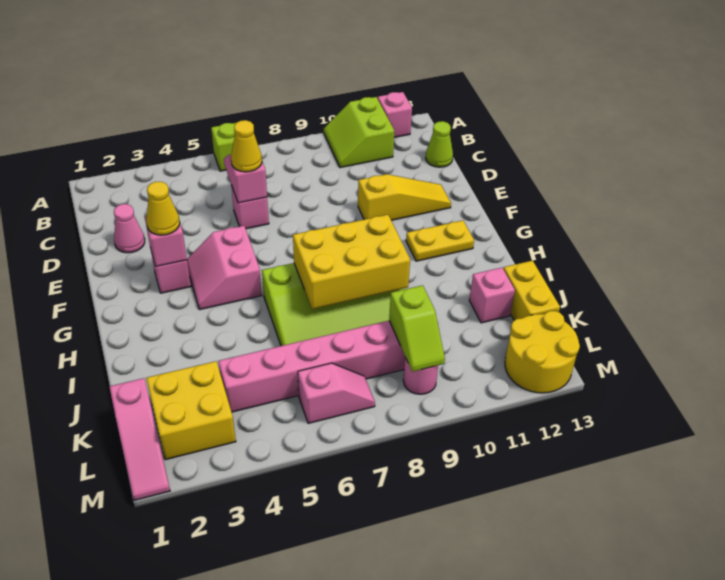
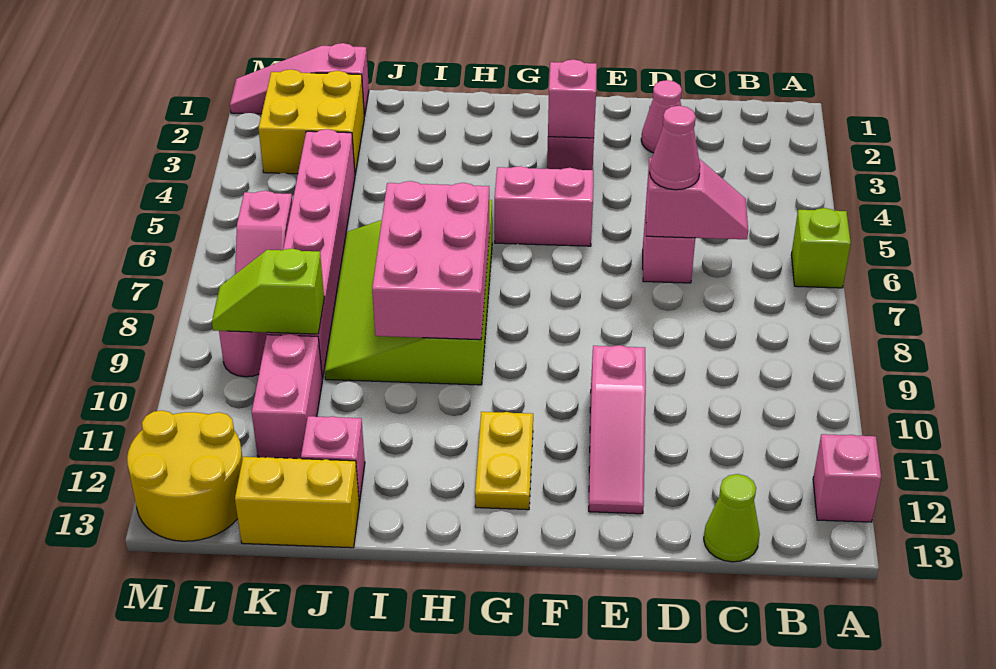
lime slope A10:B11 level 1 top 11 -> none
yellow cone D6 level 3 -> pink cone D6 level 3
yellow slope E10:E12 level 1 top 10 -> pink slope E10:E12 level 1 top 10
yellow cone F3 level 3 -> none
yellow brick H7:I9 level 2 -> pink brick H7:I9 level 2
none -> pink brick K10:K11 level 1

